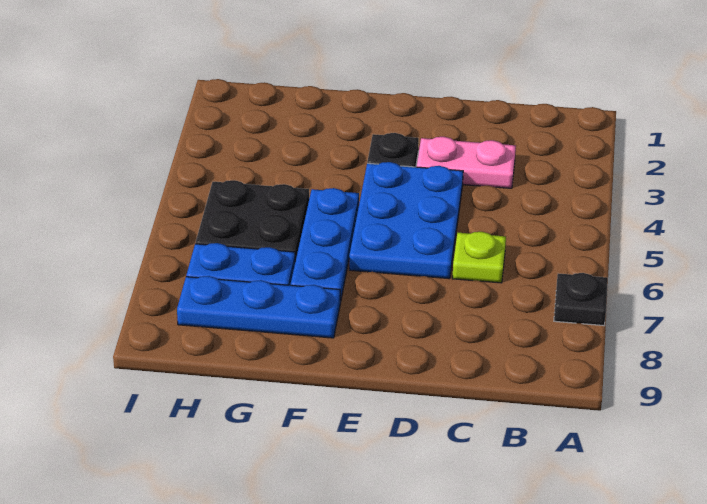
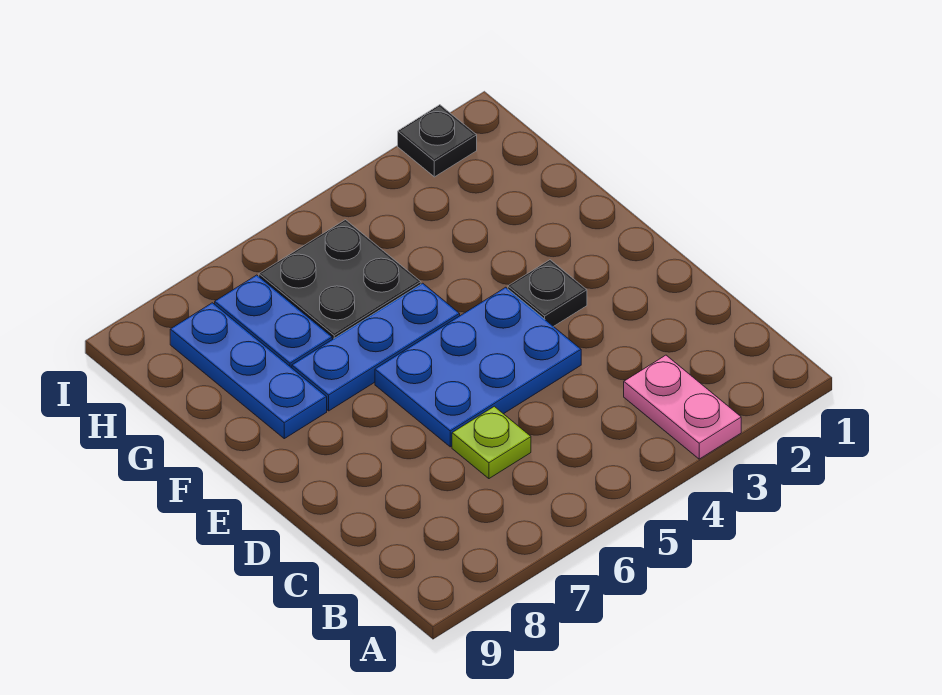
black plate A7 level 1 -> black plate I2 level 1
pink plate C3:D3 level 1 -> pink plate A3:B3 level 1

